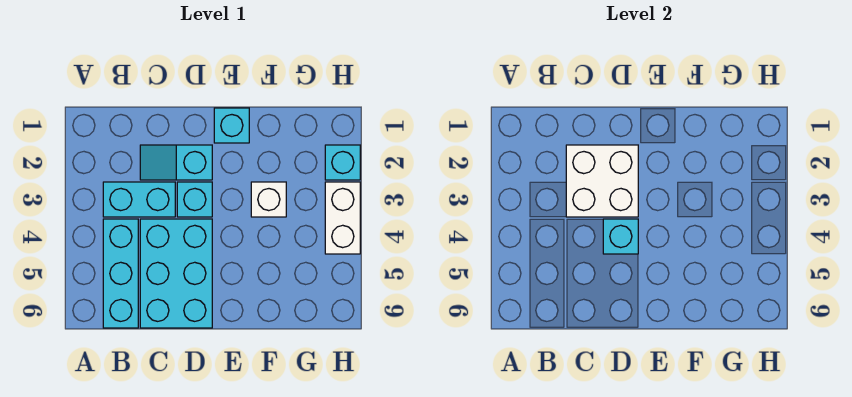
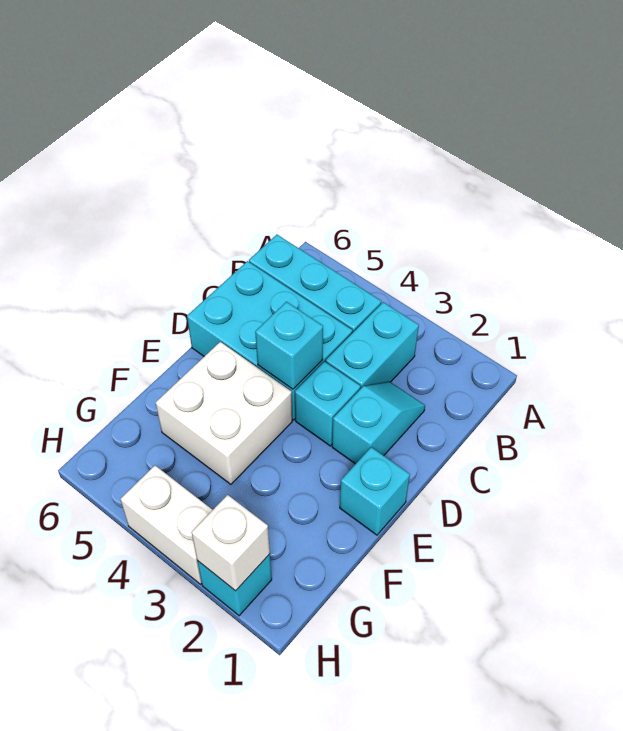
white brick C2:D3 level 2 -> white brick E4:F5 level 1
white brick F3 level 1 -> white brick H2 level 2

